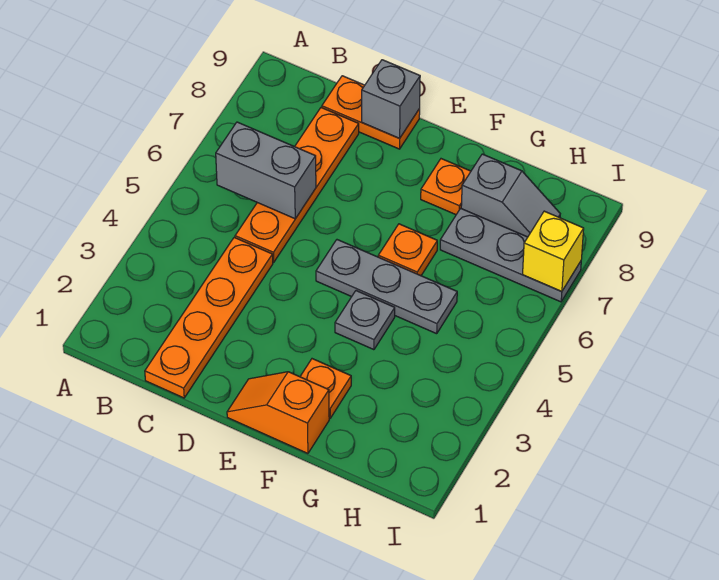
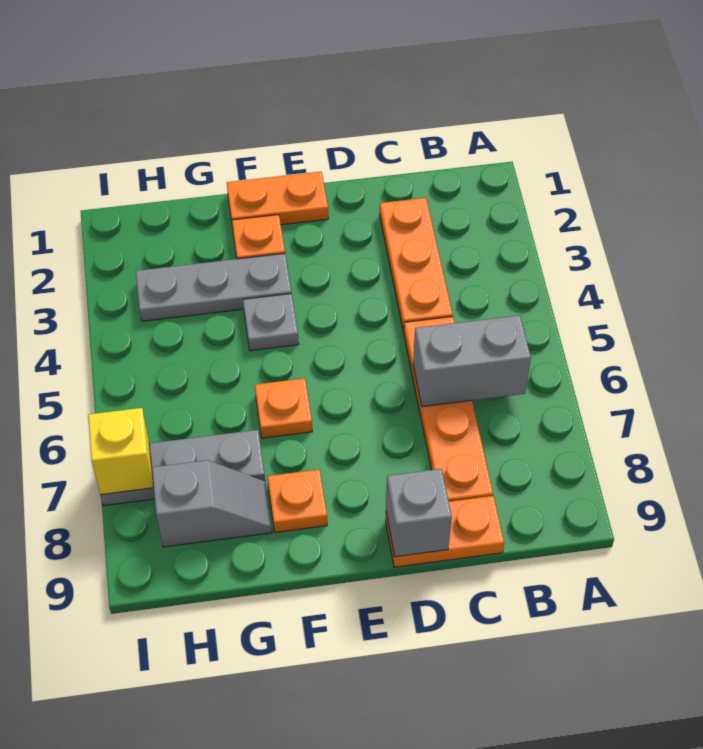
orange plate C1:C4 level 1 -> orange plate C2:C4 level 1
orange slope E1:F1 level 1 top F -> orange plate E1:F1 level 1
grey plate E5:G5 level 1 -> grey plate F3:H3 level 1
grey slope G8:H8 level 1 top G -> grey slope G8:H8 level 1 top H

